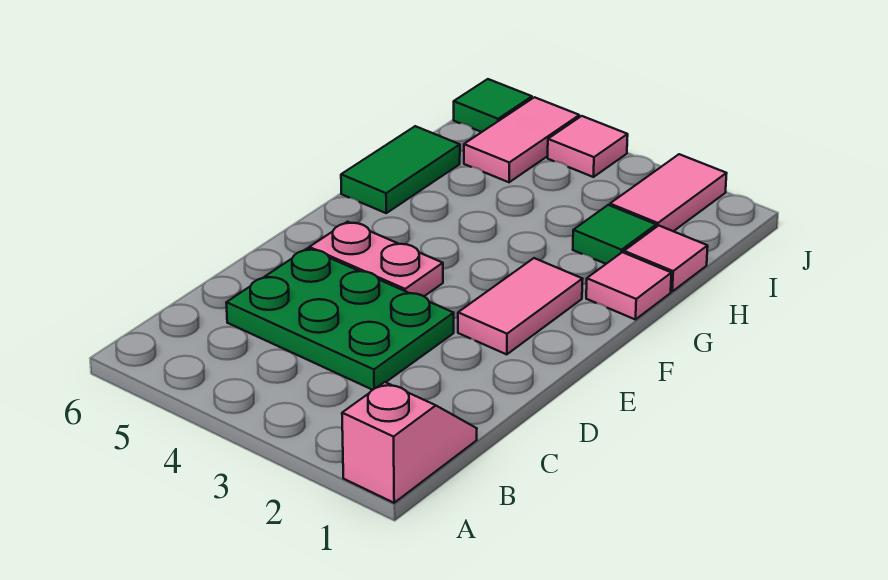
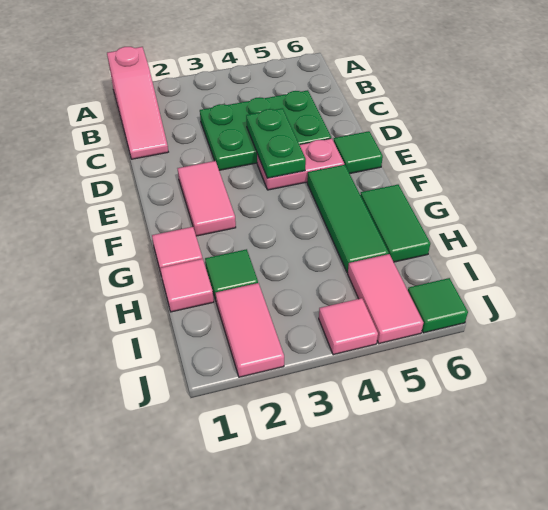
pink slope A1:B1 level 1 top A -> pink slope A1:C1 level 1 top A
none -> green plate D4:E4 level 2
none -> green tile E6 level 1
none -> green tile F5:H5 level 1

